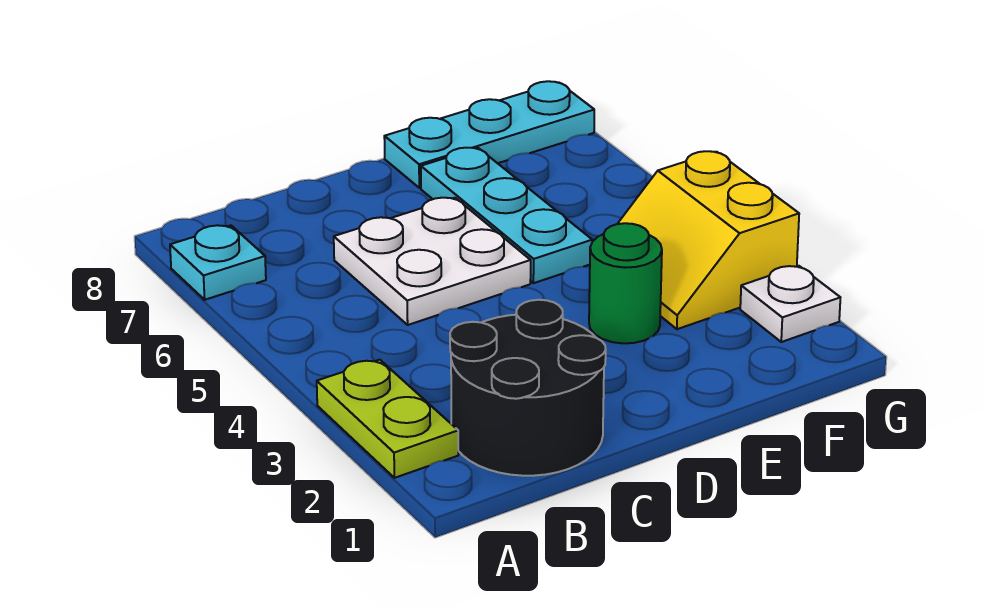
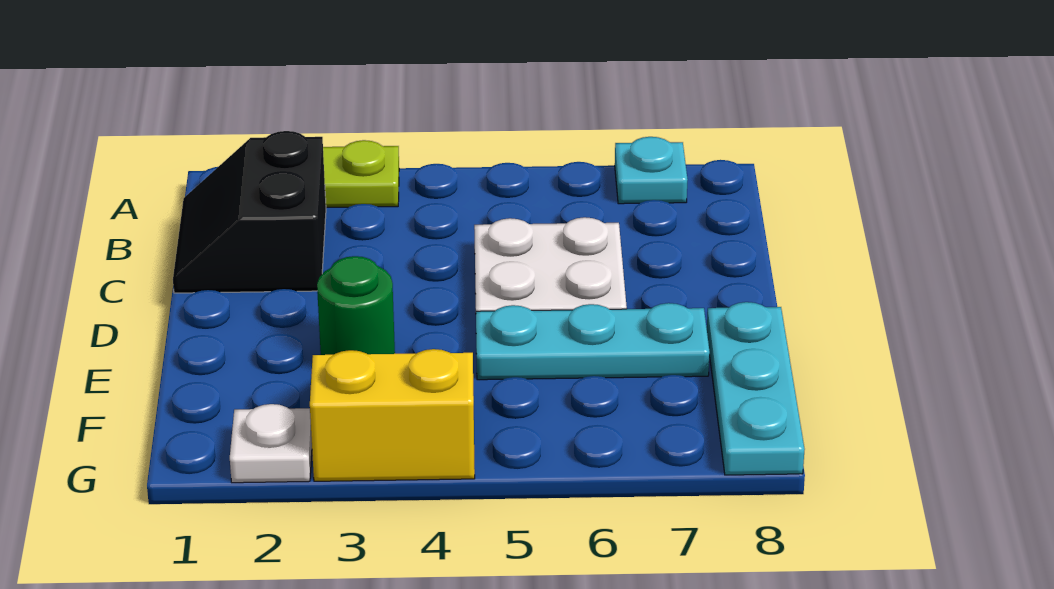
black round brick B1:C2 level 1 -> black slope B1:C2 level 1 top 2

